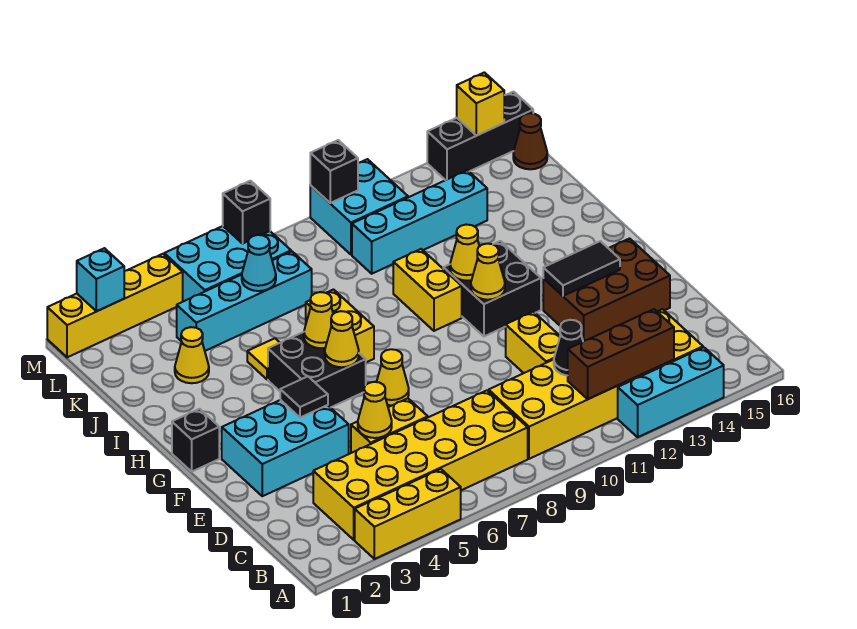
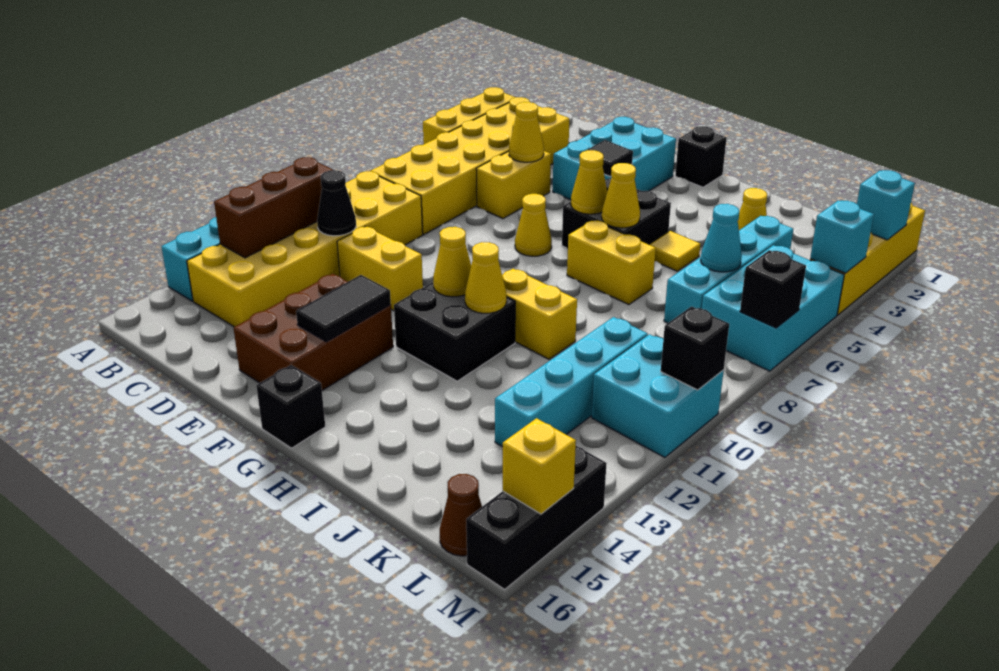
none -> black brick G16 level 1
none -> cyan brick M4 level 2

